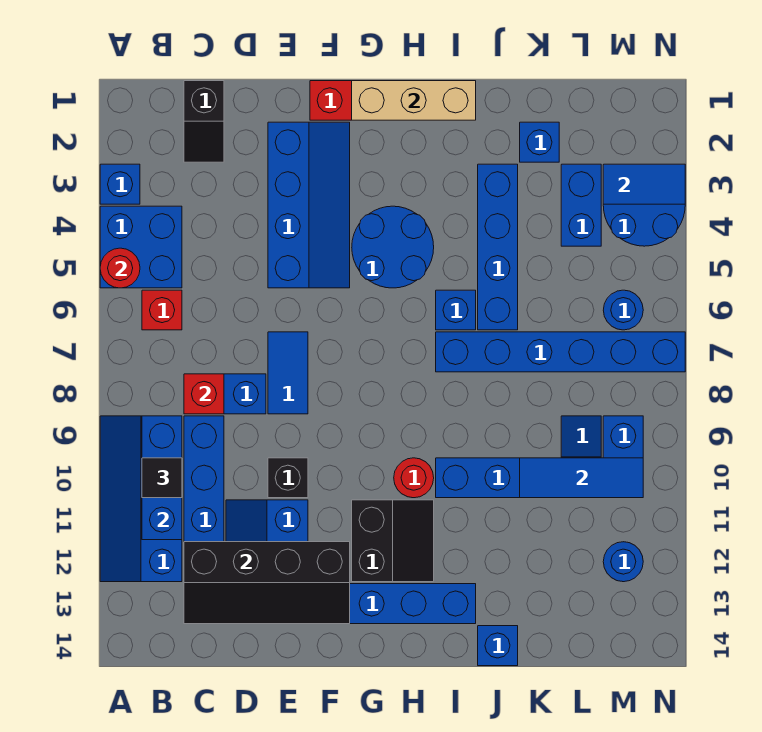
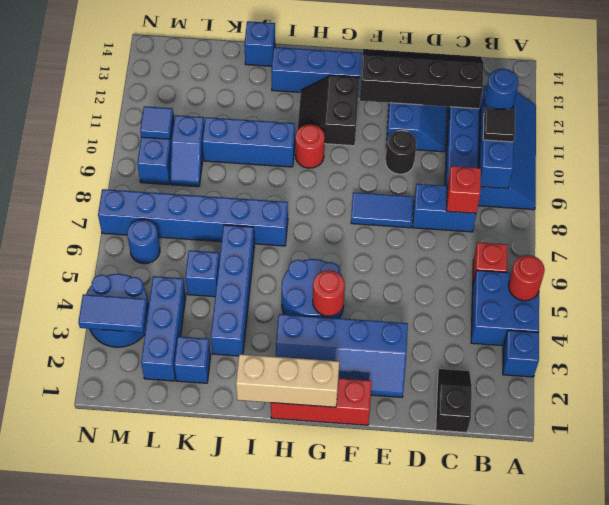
blue slope E2:F5 level 1 top E -> blue slope E2:H3 level 1 top 3
blue tile E7:E8 level 1 -> blue tile E8:F8 level 1
black brick E10 level 1 -> black round brick E10 level 1
none -> red round brick G4 level 2
blue brick I6 level 1 -> blue brick K5 level 1
blue tile K10:M10 level 2 -> blue tile M10 level 2
blue brick L3:L4 level 1 -> blue brick L2:L4 level 1
blue round brick M12 level 1 -> blue round brick B11 level 3

